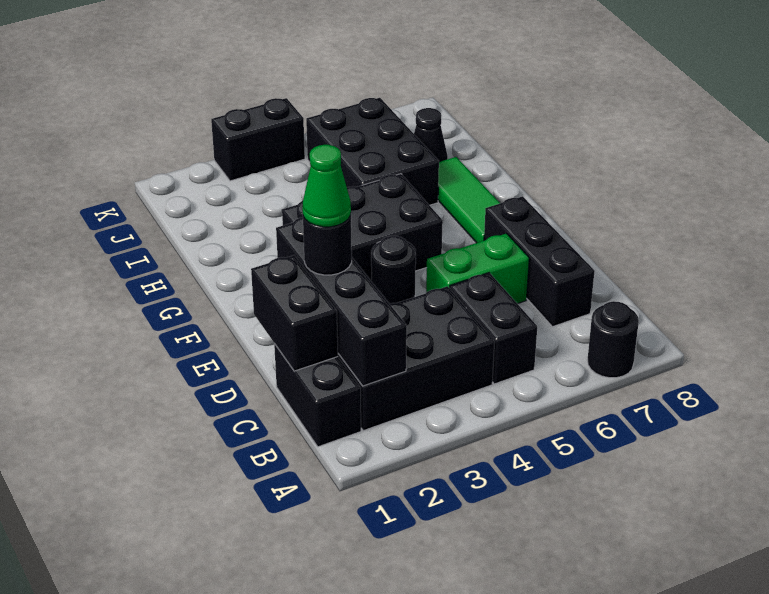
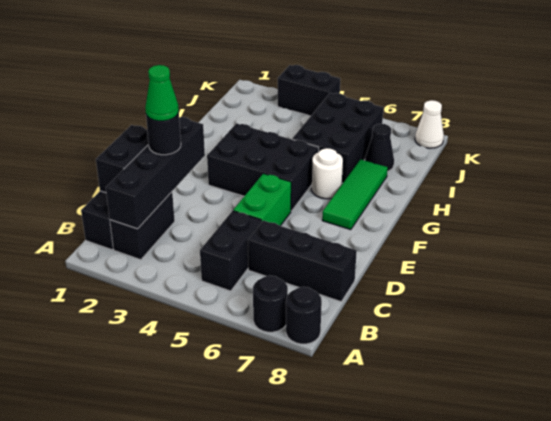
black brick B2:C4 level 1 -> black brick B2:C2 level 1
black brick C7:E7 level 1 -> black brick C6:C8 level 1
green brick D5:D6 level 1 -> green brick D5:E5 level 1
black round brick E4 level 1 -> black round brick A8 level 1
none -> white round brick G6 level 1
none -> white cone K8 level 1

